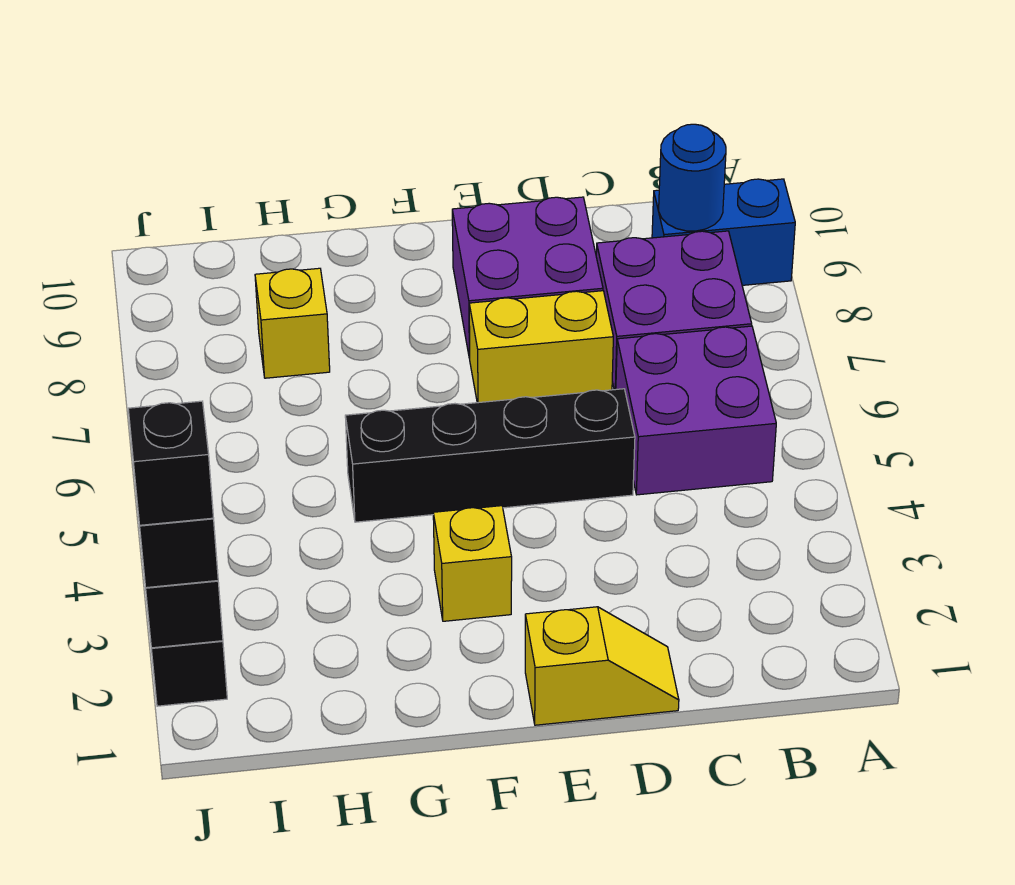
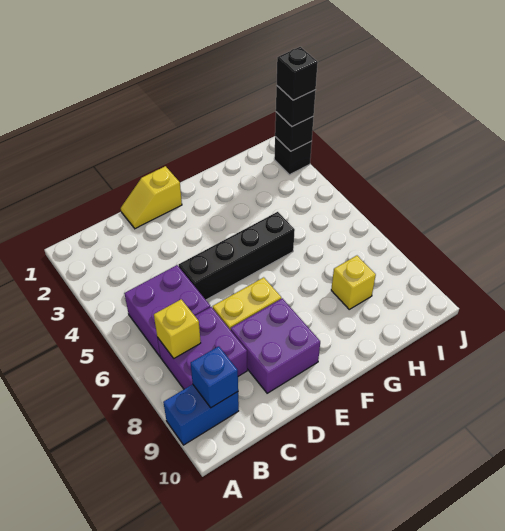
blue round brick B9 level 2 -> blue brick B9 level 2
yellow brick F3 level 1 -> yellow brick B7 level 2

